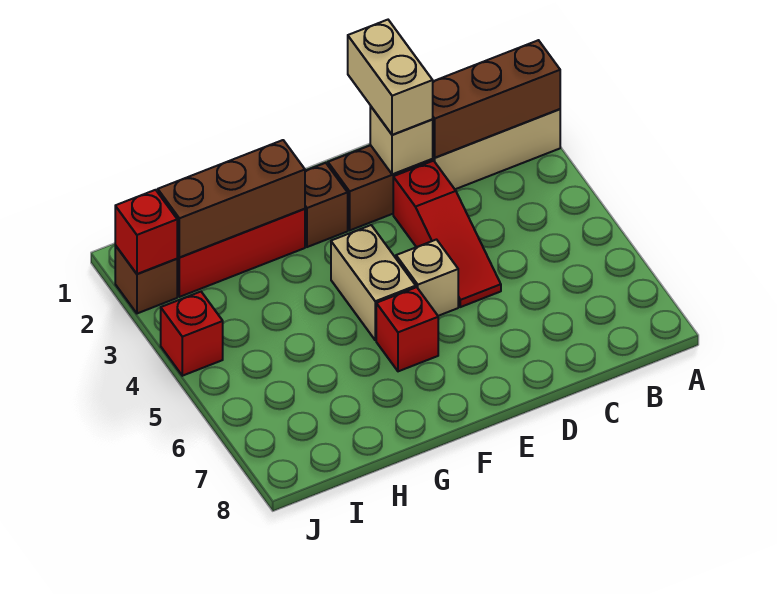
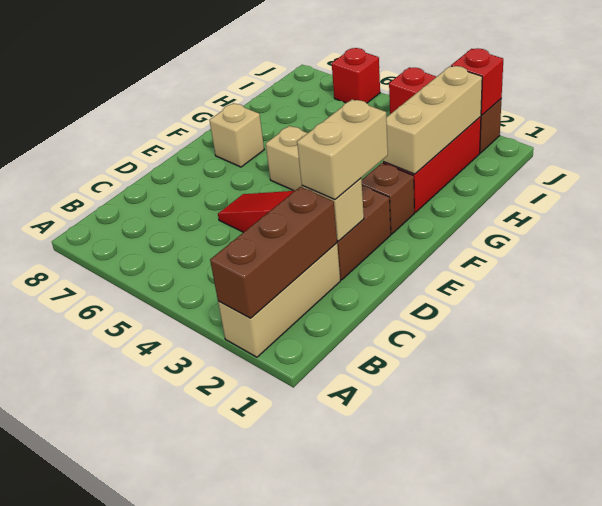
tan brick D1:D2 level 3 -> tan brick D2:E2 level 3
tan brick E5 level 1 -> tan brick F7 level 1
red brick F6 level 1 -> red brick J6 level 1
brown brick G2:I2 level 2 -> tan brick G2:I2 level 2

